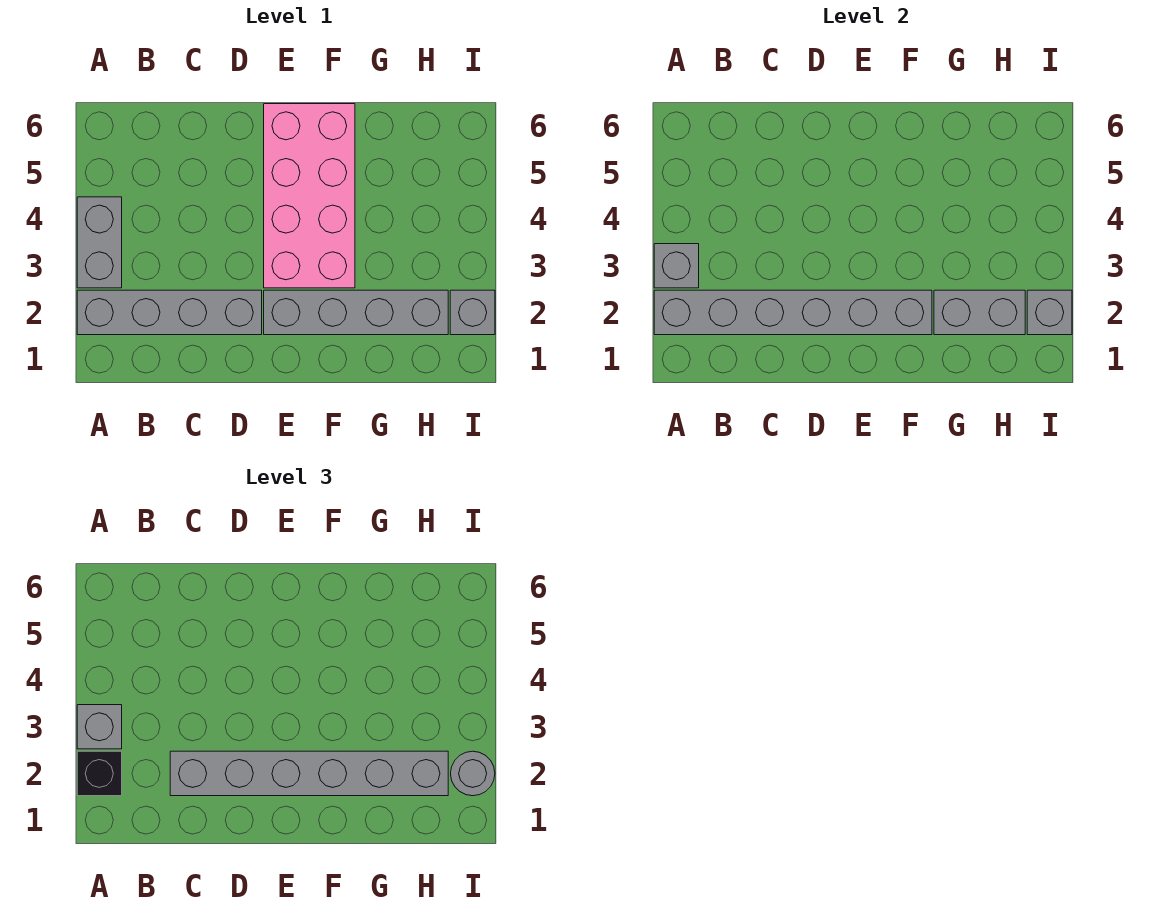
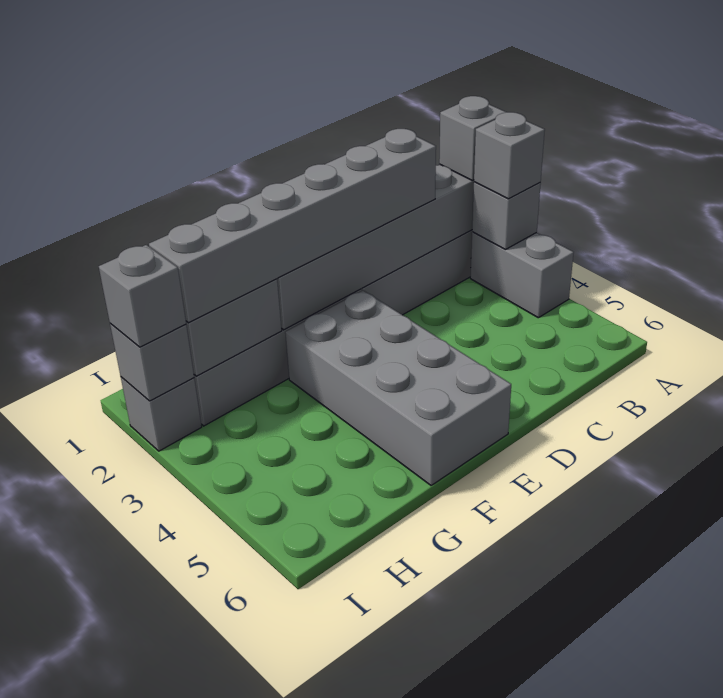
black brick A2 level 3 -> grey brick A2 level 3
pink brick E3:F6 level 1 -> grey brick E3:F6 level 1
grey round brick I2 level 3 -> grey brick I2 level 3

